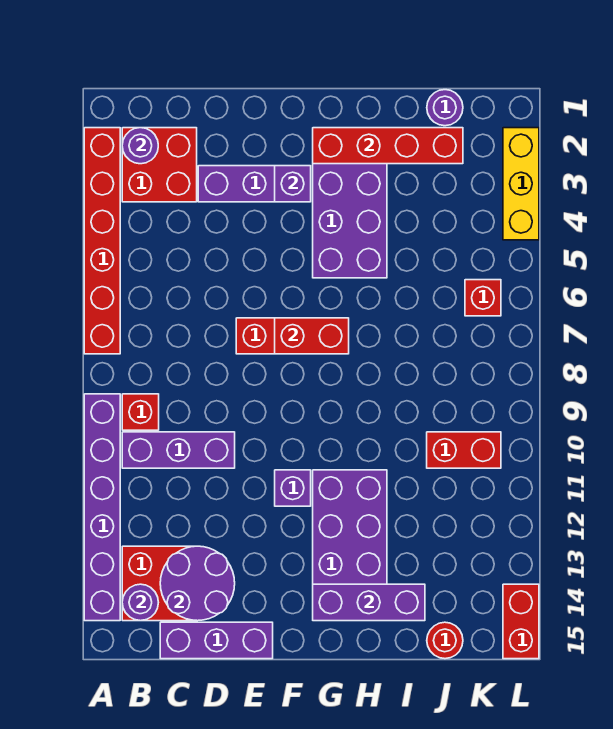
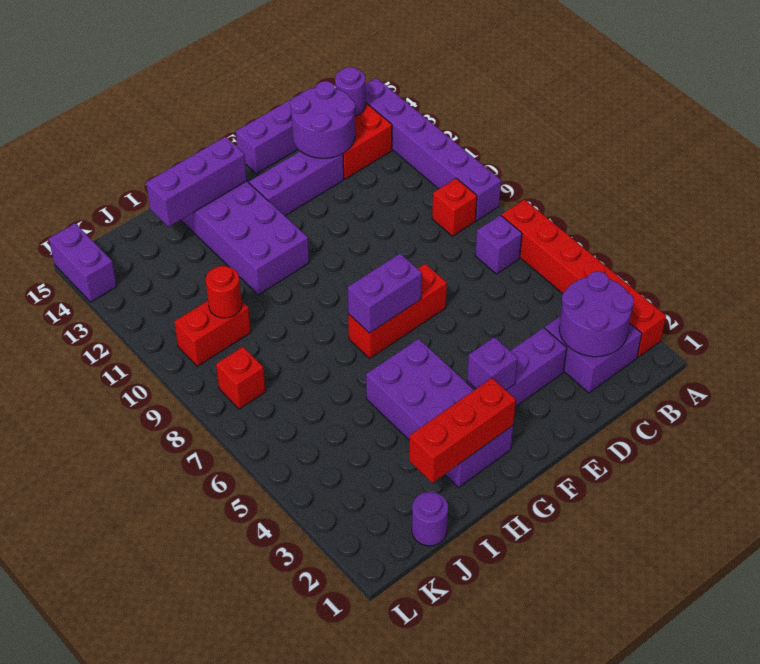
red brick B2:C3 level 1 -> purple brick B2:C3 level 1
purple round brick B2 level 2 -> purple round brick B2:C3 level 2
purple brick B10:D10 level 1 -> purple brick D13:F13 level 1
red brick F7:G7 level 2 -> purple brick F7:G7 level 2
purple brick F11 level 1 -> purple brick B7 level 1
red brick G2:J2 level 2 -> red brick G2:I2 level 2
red round brick J15 level 1 -> red round brick J10 level 2
red brick K6 level 1 -> red brick K8 level 1
yellow brick L2:L4 level 1 -> none
red brick L14:L15 level 1 -> purple brick L14:L15 level 1

